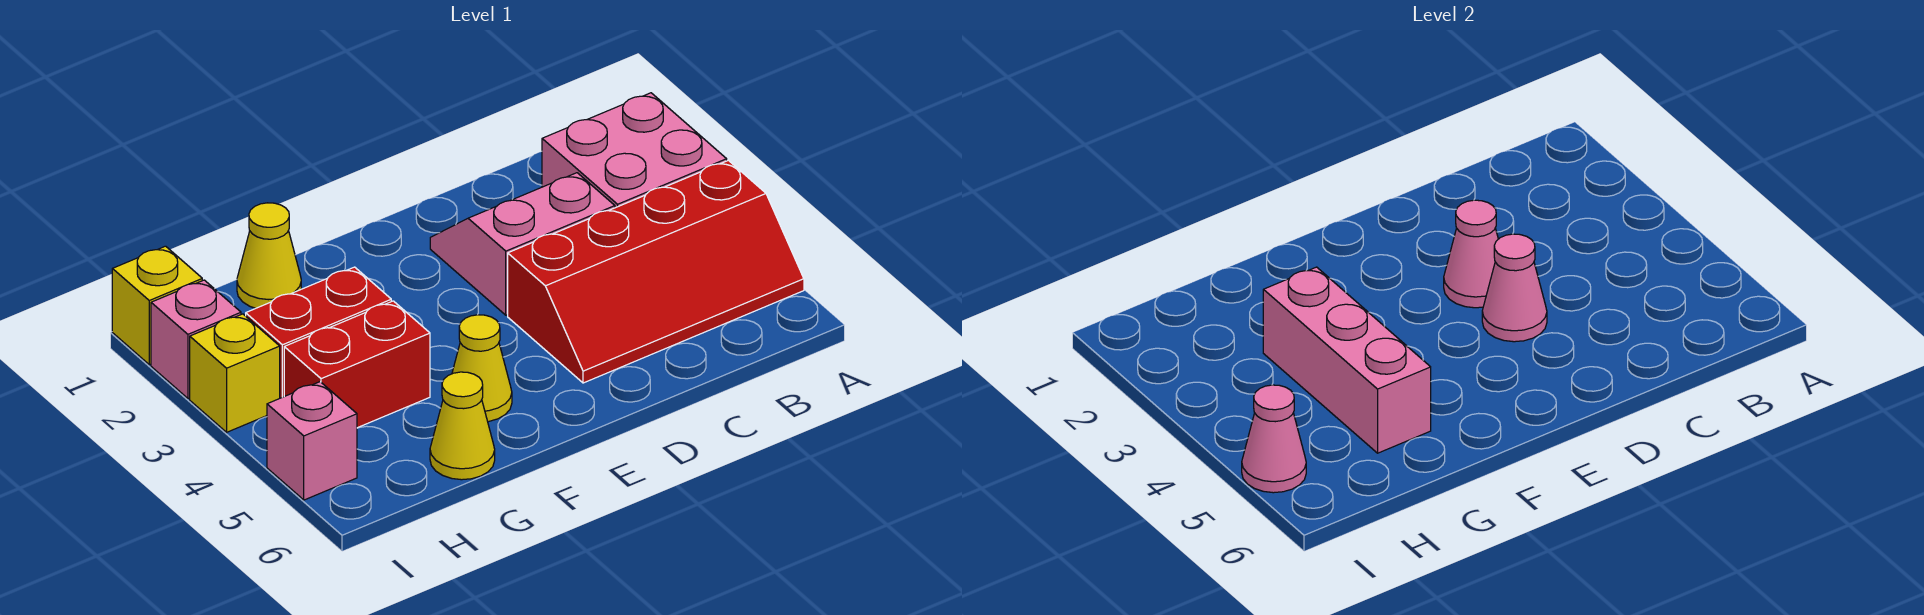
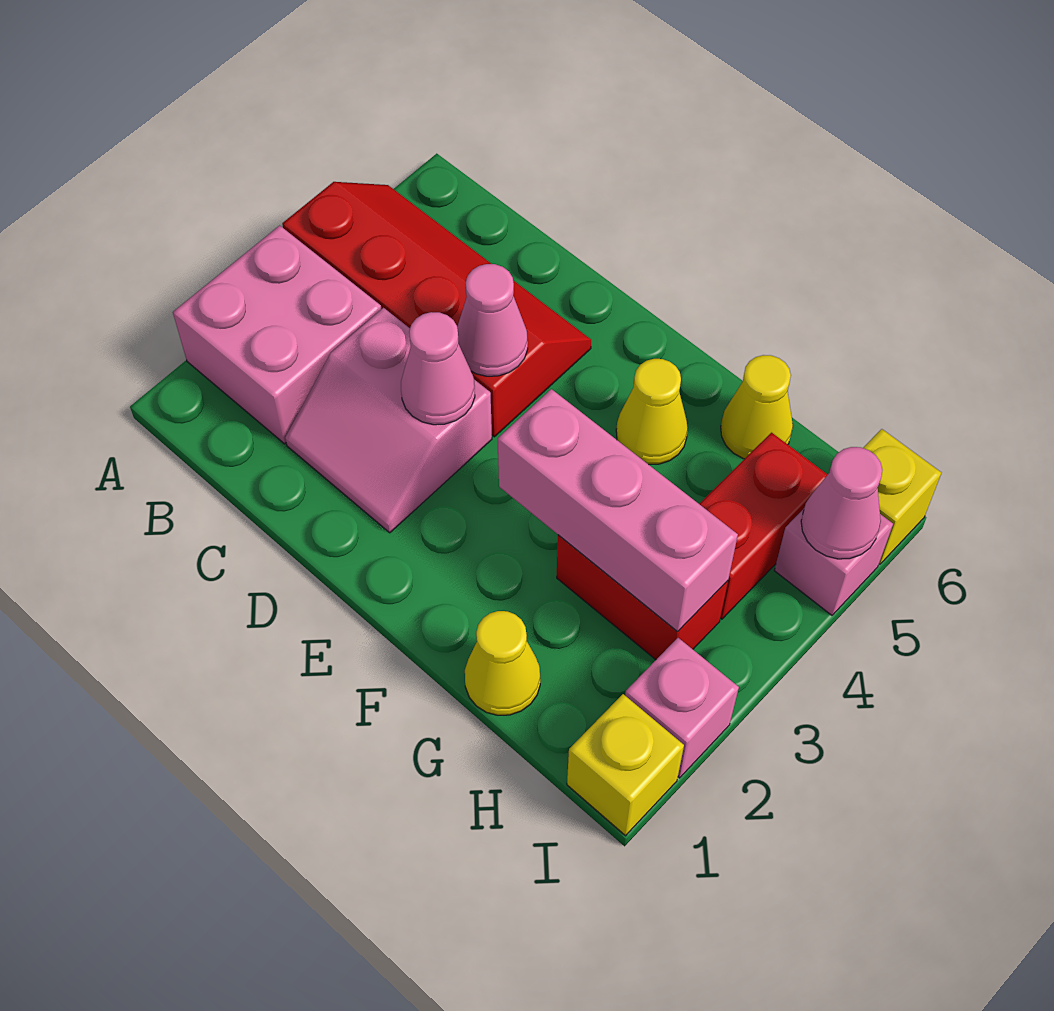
pink brick G3:G5 level 2 -> pink brick F3:H3 level 2
red brick G4:H4 level 1 -> red brick H4:H5 level 1
yellow brick I3 level 1 -> yellow brick I6 level 1

